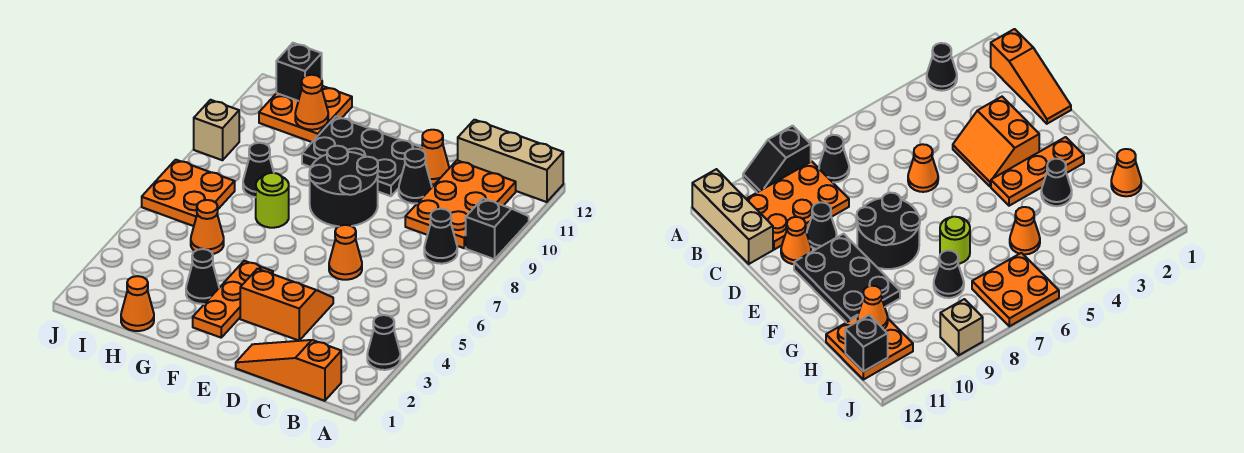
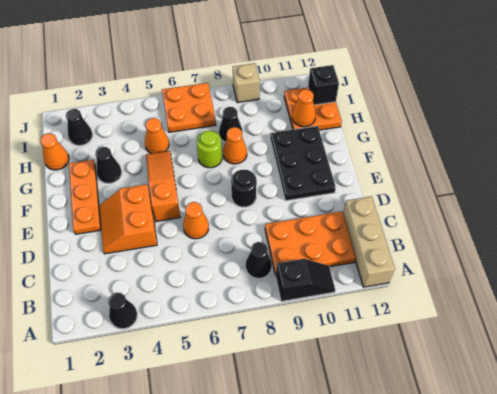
orange slope B1:D1 level 1 top B -> orange slope E5:G5 level 1 top E
orange slope D3:E4 level 1 top 3 -> orange slope D3:E4 level 1 top 4
black cone D10 level 1 -> black cone I2 level 1
orange cone D11 level 1 -> orange cone G8 level 1
black round brick E8:F9 level 1 -> black round brick E8 level 1
orange plate F2:F4 level 1 -> orange plate E2:G2 level 1

